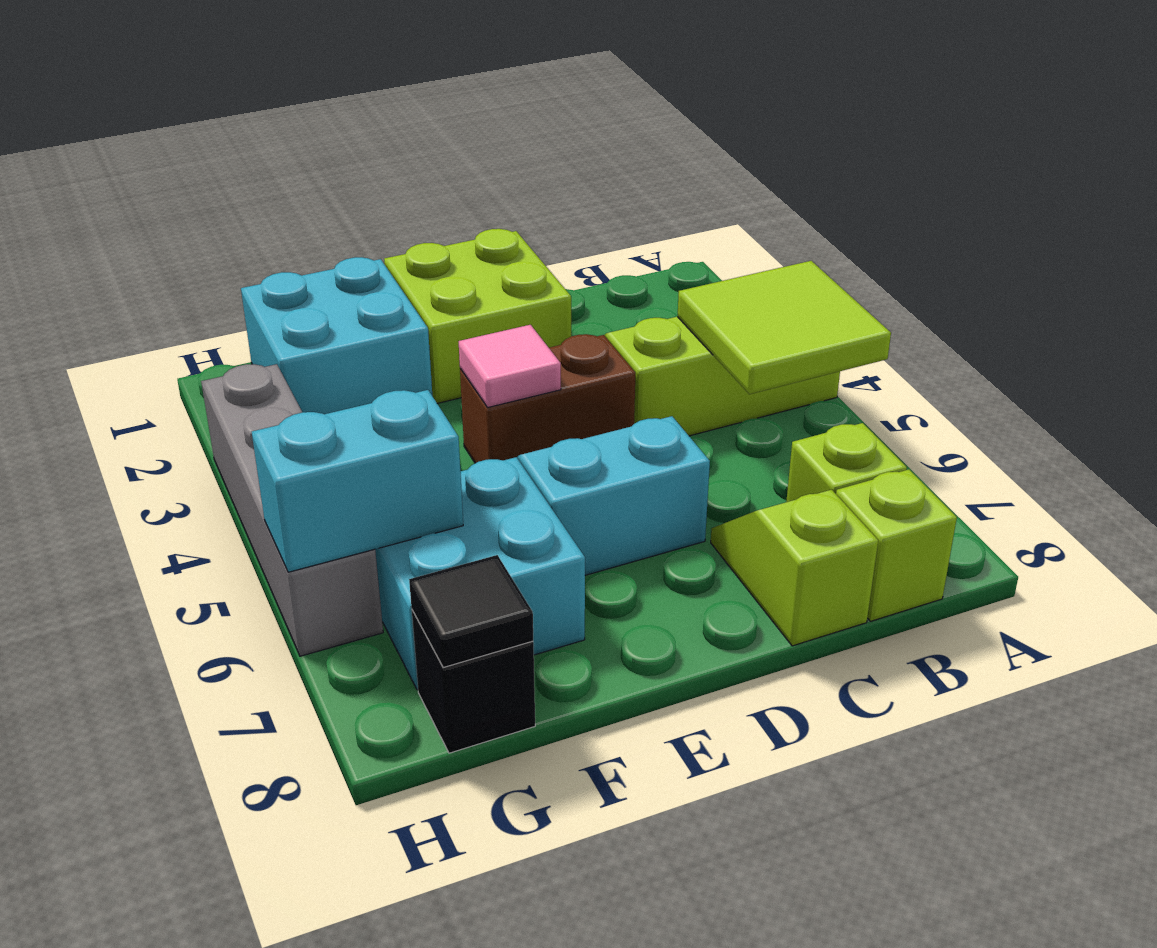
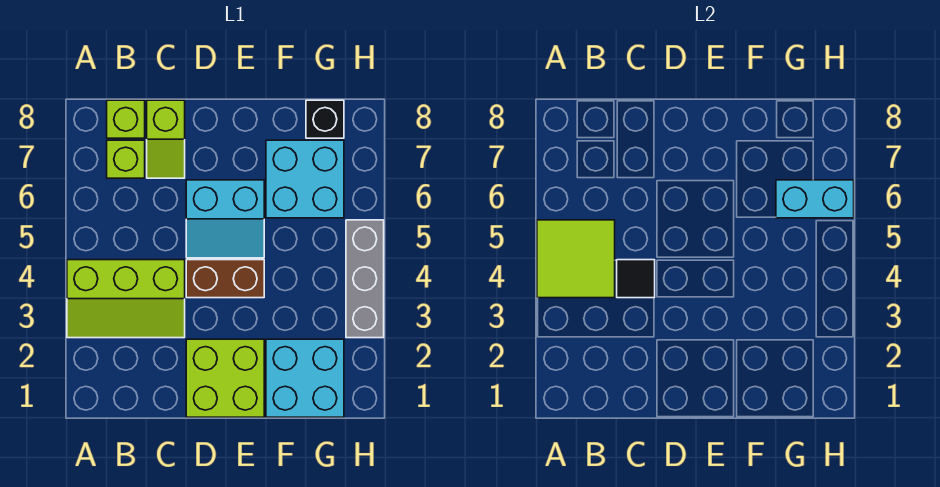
pink tile E4 level 2 -> none
black tile G8 level 2 -> black tile C4 level 2
grey brick H3:H6 level 1 -> grey brick H3:H5 level 1

